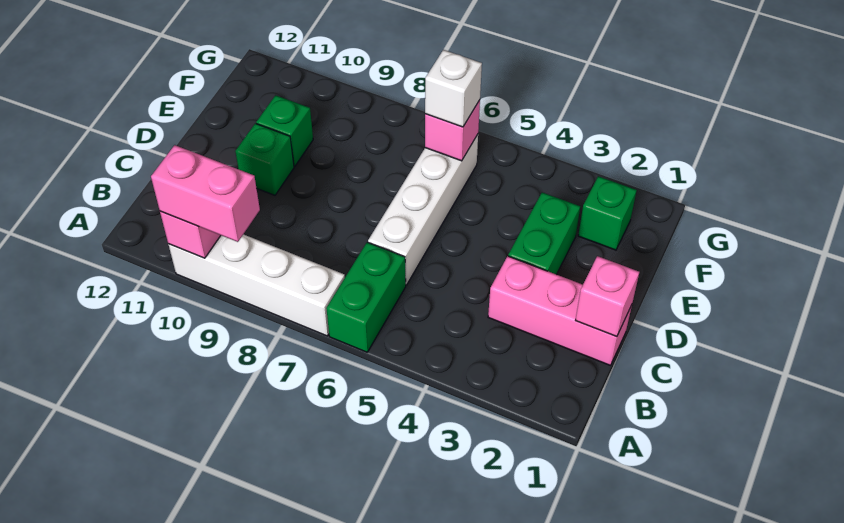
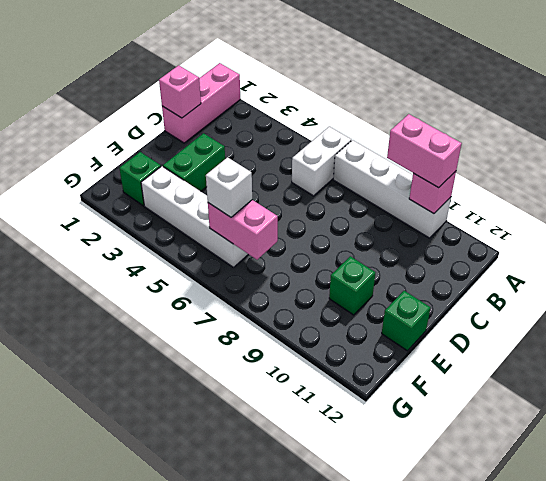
green brick A6:B6 level 1 -> white brick A6:B6 level 1
pink brick C1:C3 level 1 -> pink brick A1:C1 level 1
white brick C6:F6 level 1 -> white brick F3:F6 level 1
green brick D10 level 1 -> green brick E12 level 1
pink brick F6 level 2 -> pink brick F6:F7 level 2

